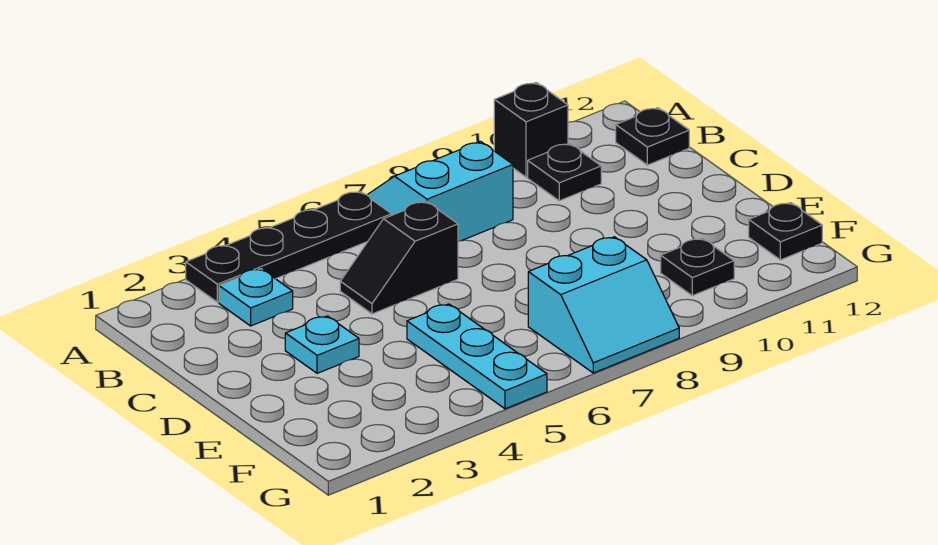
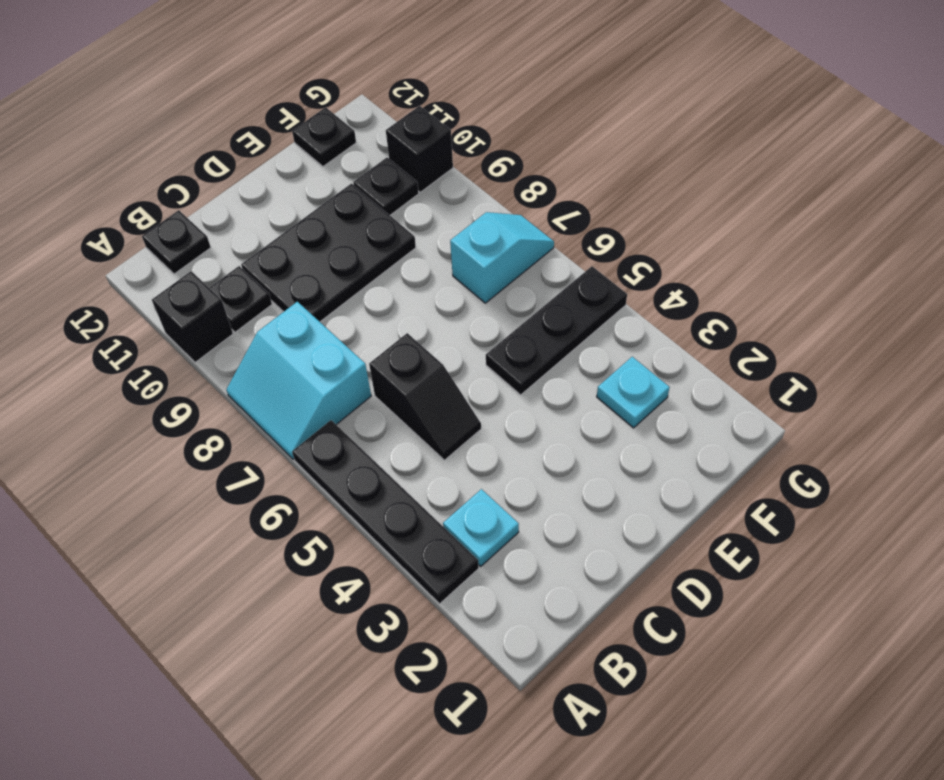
none -> black plate C9:E10 level 1
cyan plate D3 level 1 -> cyan plate F3 level 1
cyan plate E5:G5 level 1 -> black plate E5:G5 level 1
cyan slope F7:G8 level 1 top F -> cyan slope F7:G7 level 1 top F
none -> black brick G10 level 1

